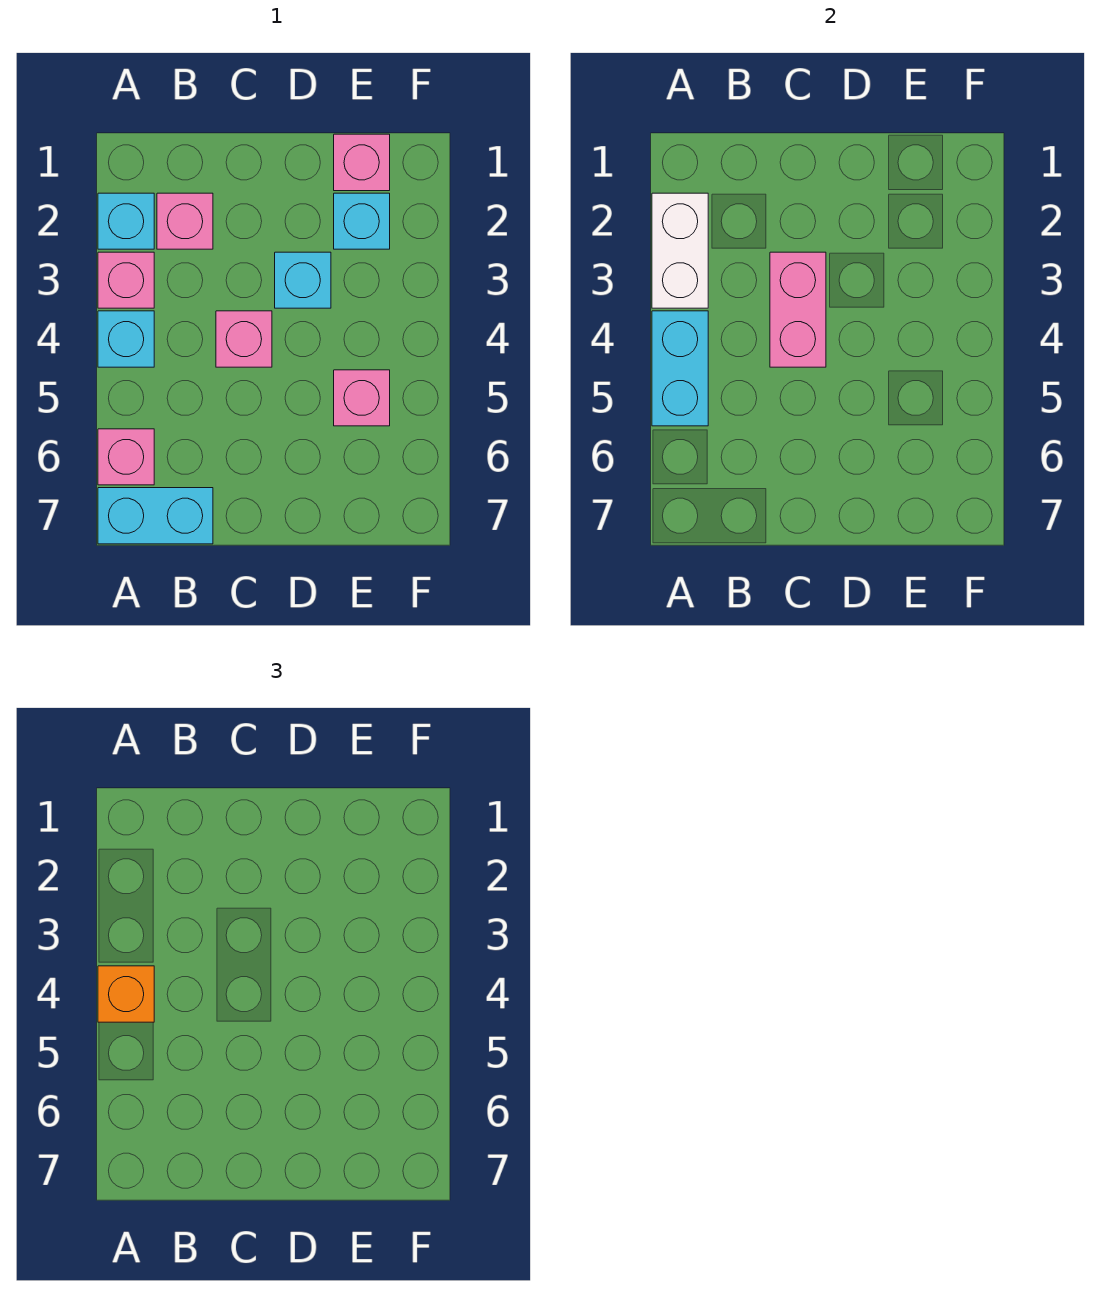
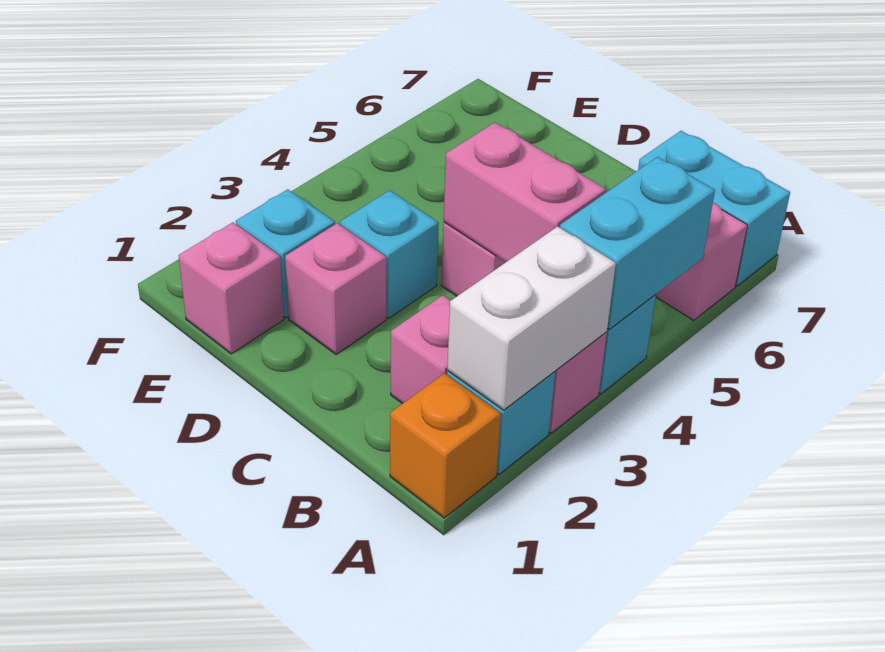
orange brick A4 level 3 -> orange brick A1 level 1
pink brick C3:C4 level 2 -> pink brick B4:C4 level 2
pink brick E5 level 1 -> pink brick D2 level 1

